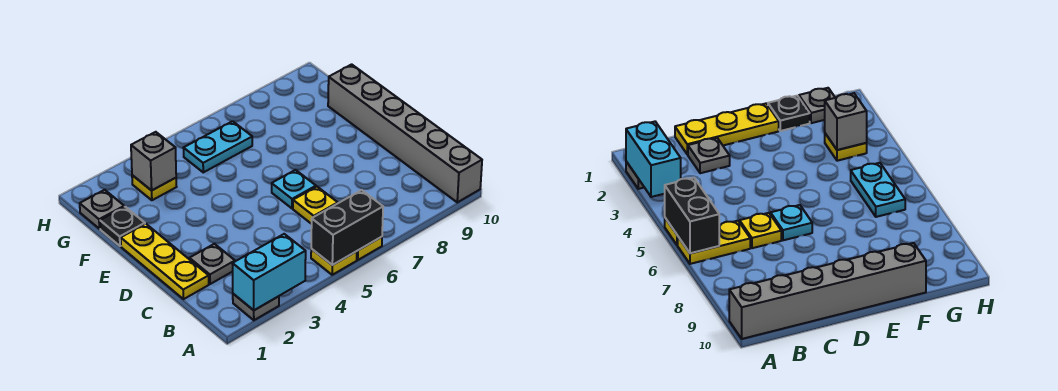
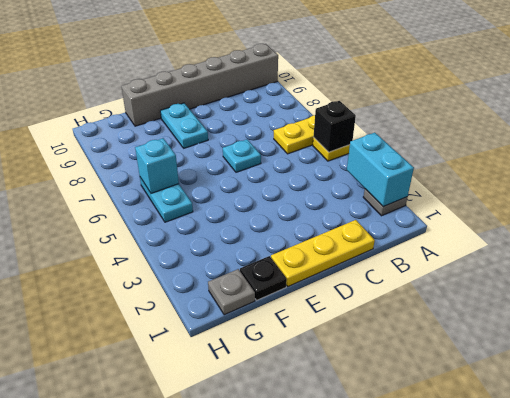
black brick A5:A6 level 2 -> black brick A5 level 2
grey plate C2 level 1 -> none
yellow plate C6 level 1 -> none
none -> cyan plate E8:E9 level 1
yellow plate G3 level 1 -> none
grey brick G3 level 2 -> none
none -> cyan brick G6 level 2

